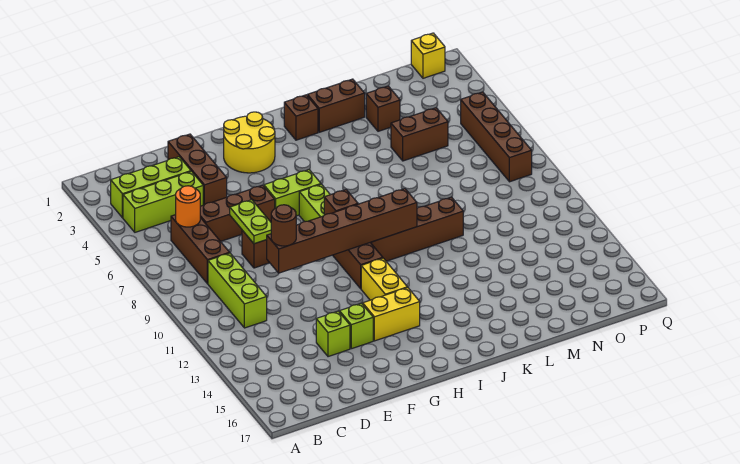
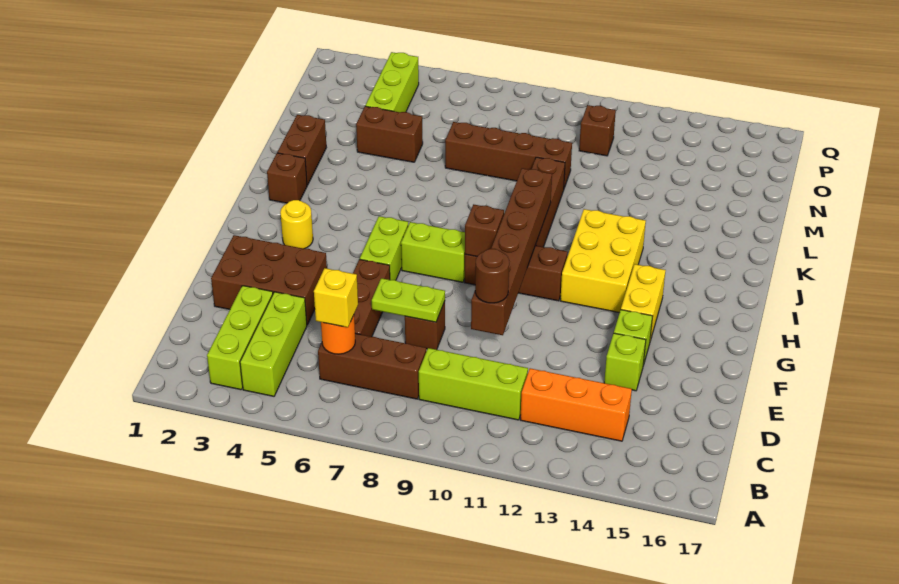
none -> orange brick C12:C14 level 1
brown brick E2:E4 level 1 -> brown brick E2:F4 level 1
yellow round brick G2:H3 level 1 -> yellow round brick H3 level 1
yellow brick H12:H13 level 1 -> yellow brick H12:J13 level 1
brown brick M3 level 1 -> brown brick O11 level 1
brown brick M5:N5 level 1 -> brown brick M4:M5 level 1
none -> lime brick N4:P4 level 1
yellow brick P1 level 1 -> yellow brick C6 level 3
brown brick P5:P8 level 1 -> brown brick M7:M10 level 1

